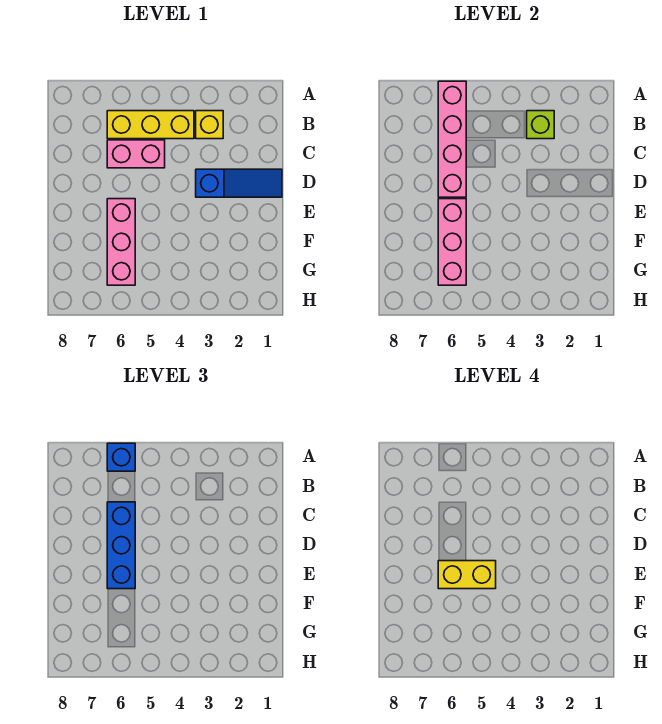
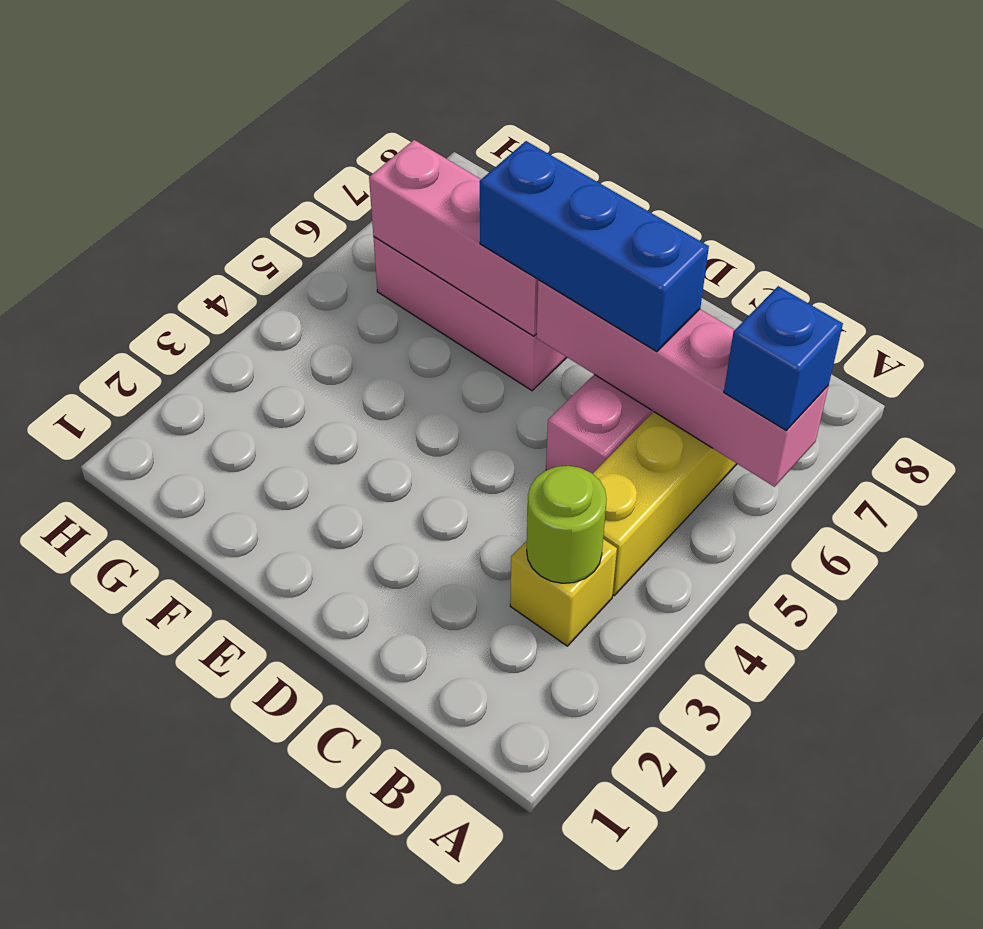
lime brick B3 level 2 -> lime round brick B3 level 2
blue slope D1:D3 level 1 top 3 -> none
yellow brick E5:E6 level 4 -> none

